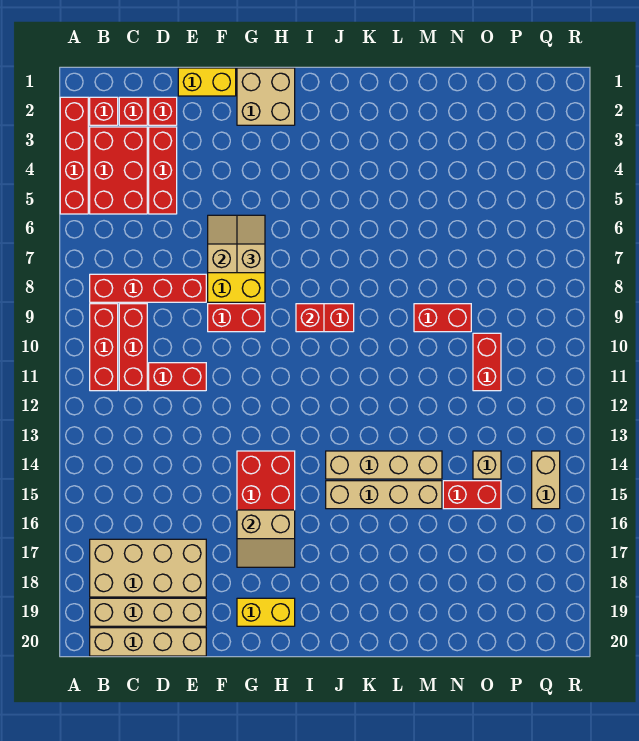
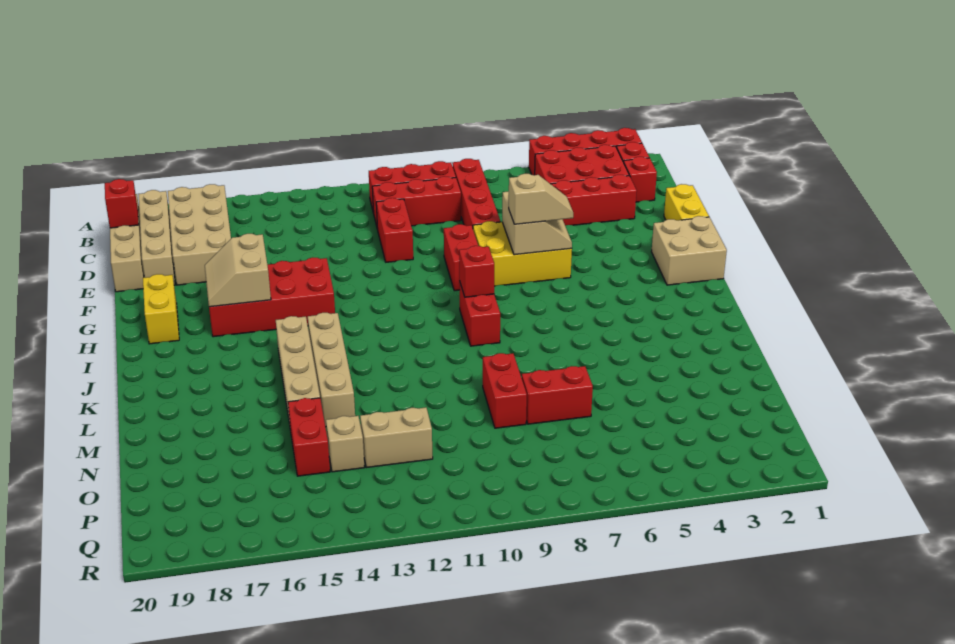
red brick D2 level 1 -> red brick C20 level 2
red brick O10:O11 level 1 -> red brick N7:N8 level 1
tan brick Q14:Q15 level 1 -> tan brick O12:O13 level 1

